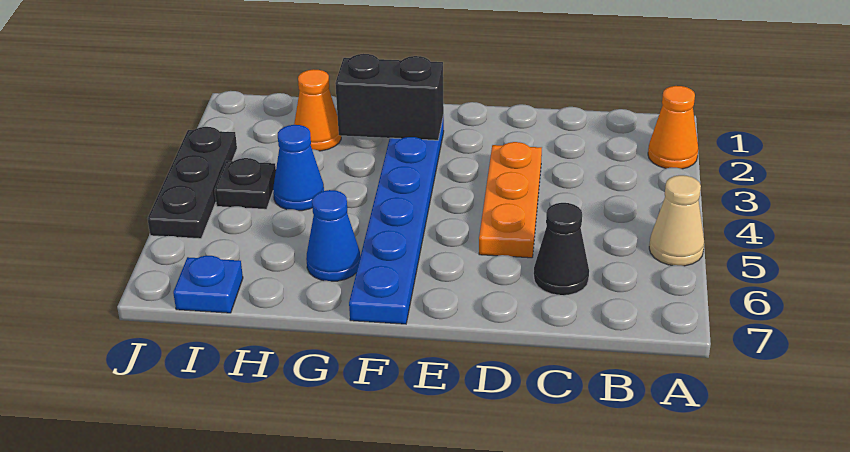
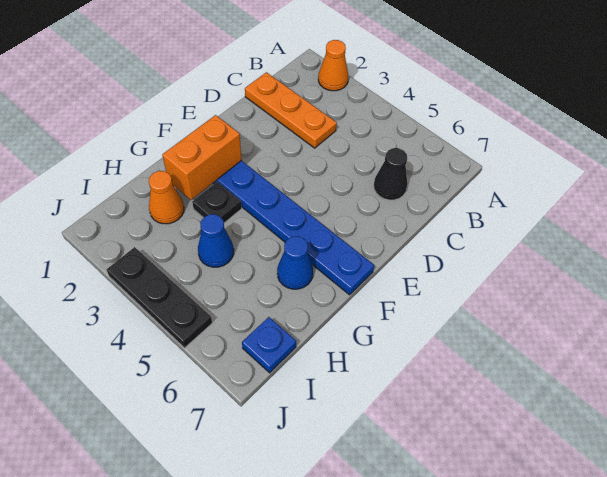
tan cone A5 level 1 -> none
orange plate D3:D5 level 1 -> orange plate C1:C3 level 1
black brick F2:G2 level 2 -> orange brick F2:G2 level 2
black plate I4 level 1 -> black plate G3 level 1

